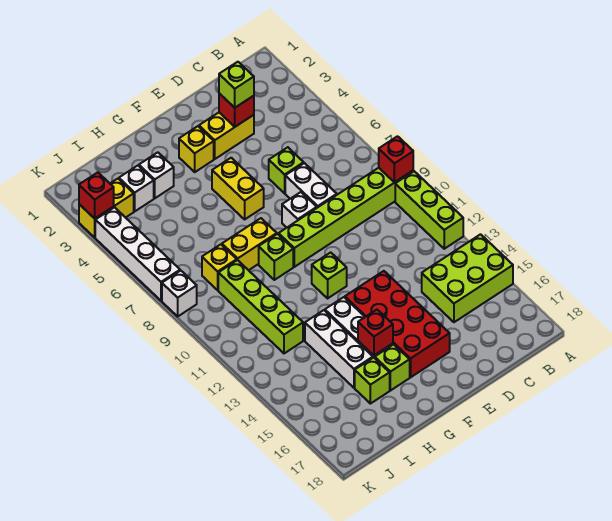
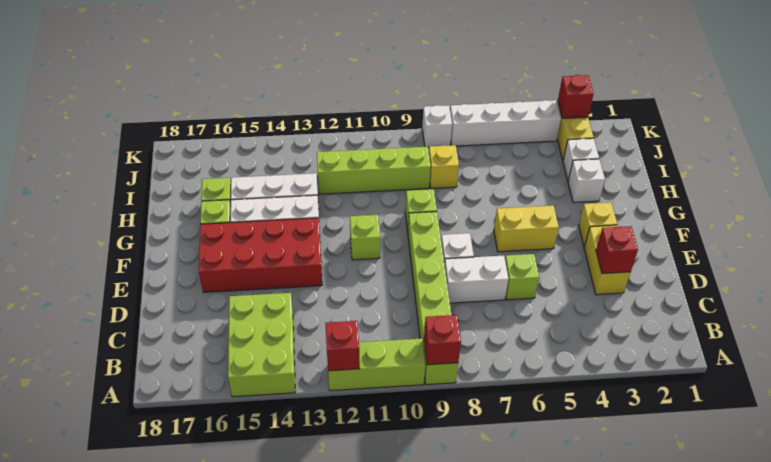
lime brick D3 level 3 -> none
yellow brick G8:H8 level 1 -> none
red brick G15 level 2 -> red brick A12 level 2

